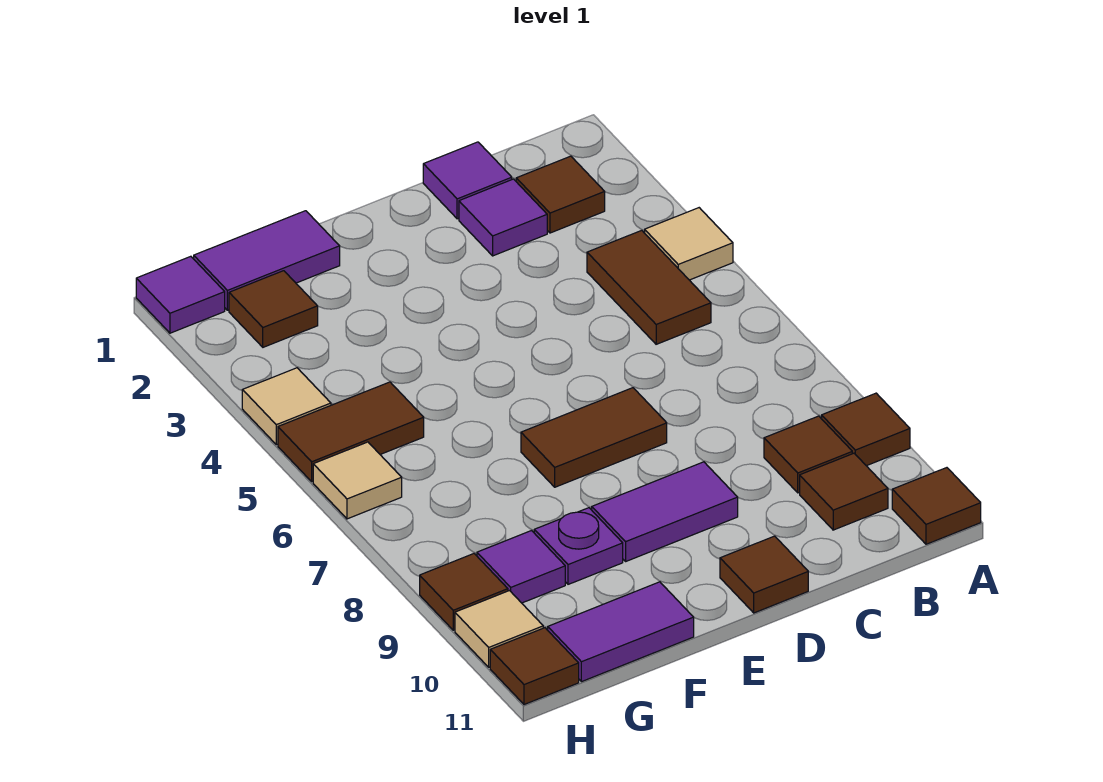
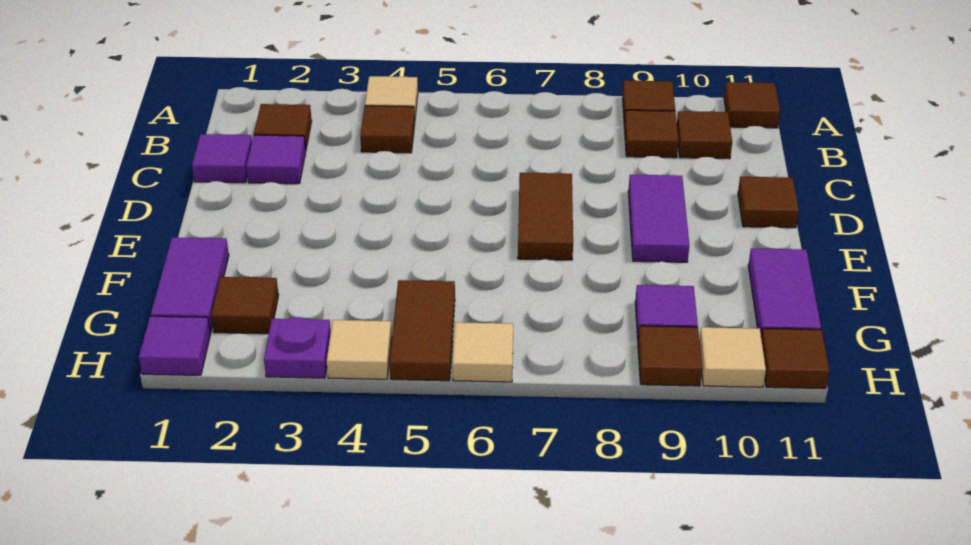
brown tile B4:B5 level 1 -> brown tile B4 level 1
purple plate F9 level 1 -> purple plate H3 level 1

